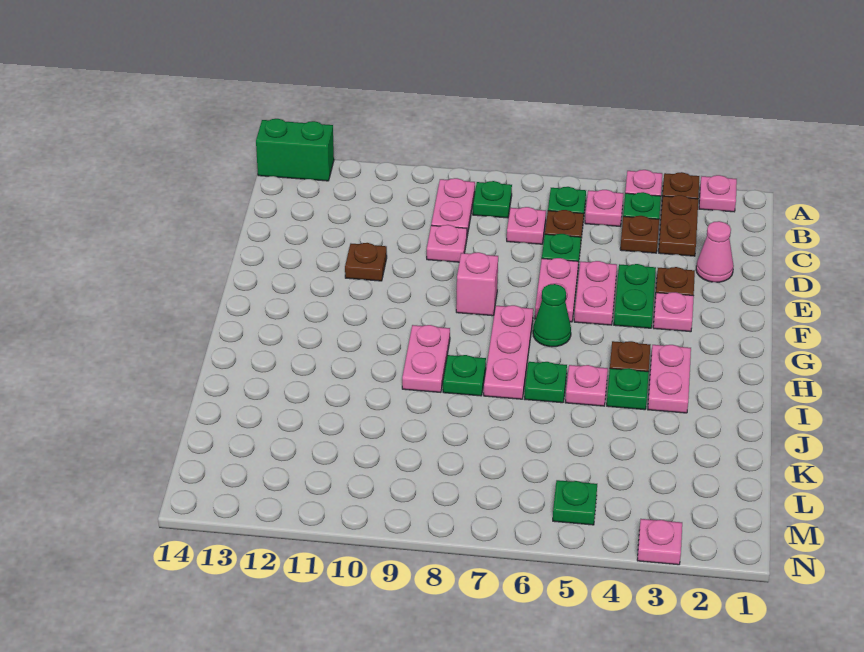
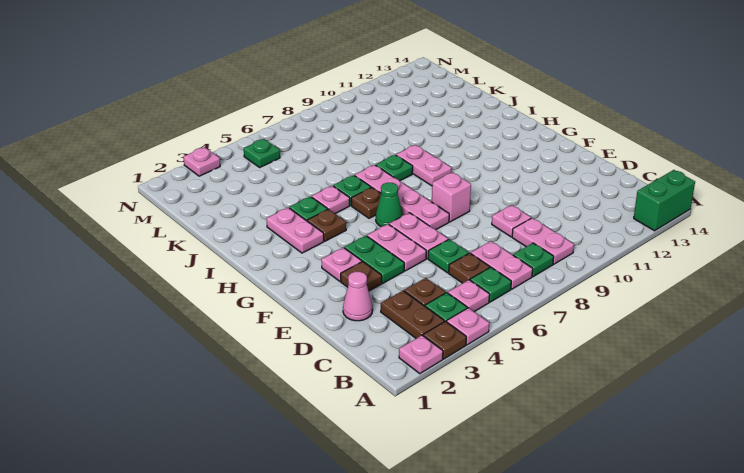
pink plate C7 level 1 -> pink plate B7:C7 level 1
brown plate E11 level 1 -> brown plate H6 level 1
pink plate G7:I7 level 1 -> pink plate F7:I7 level 1

